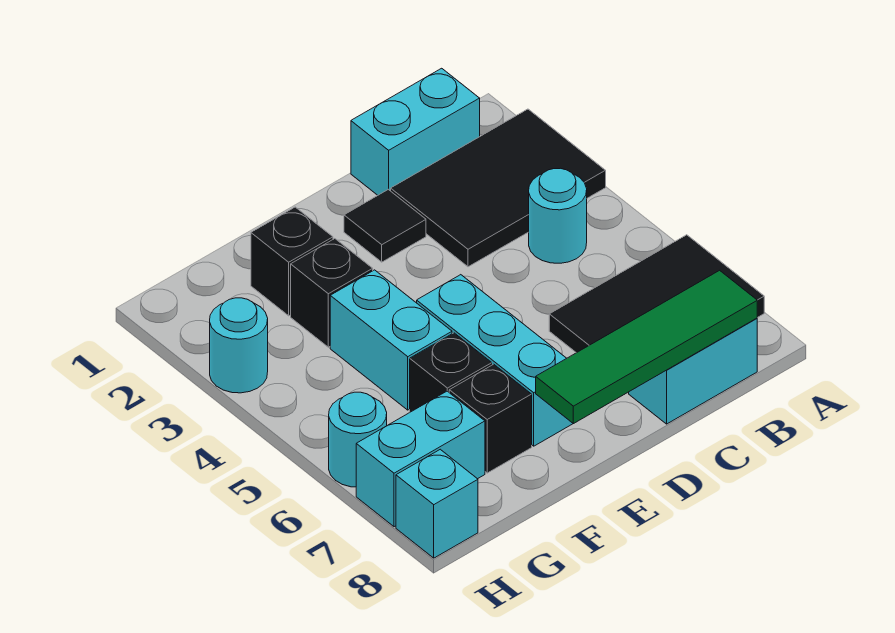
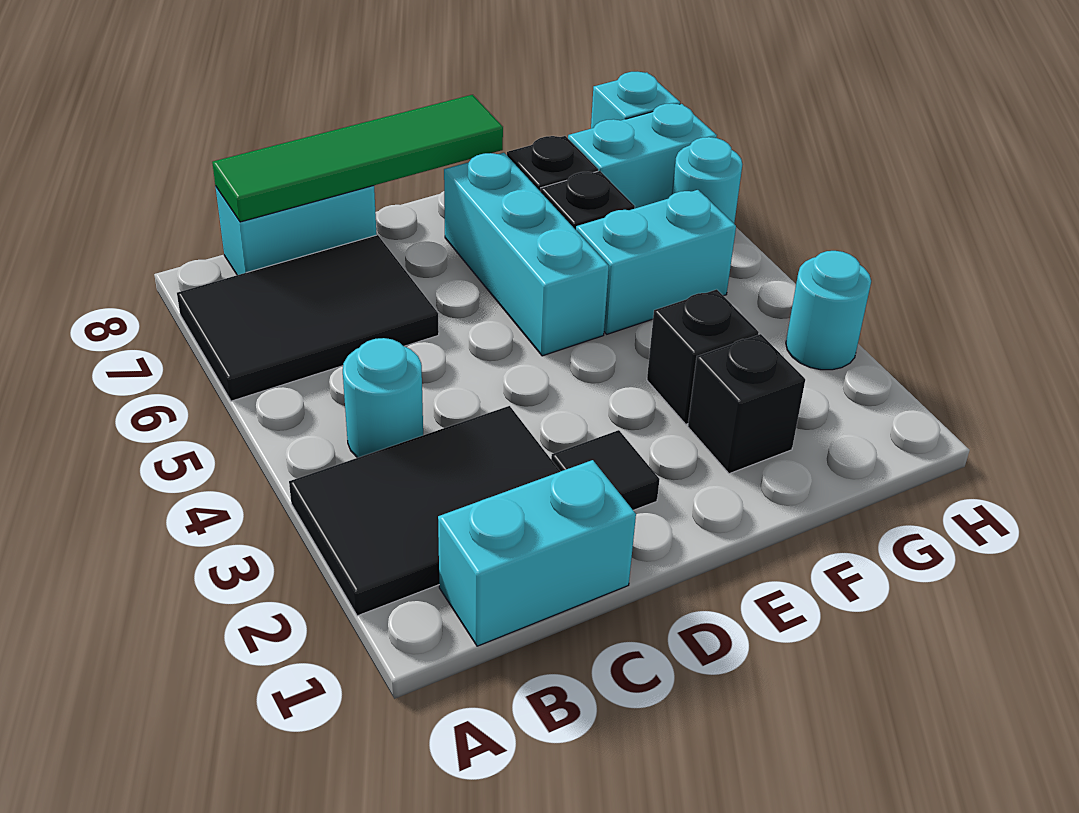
cyan brick F4:F5 level 1 -> cyan brick F5:G5 level 1

